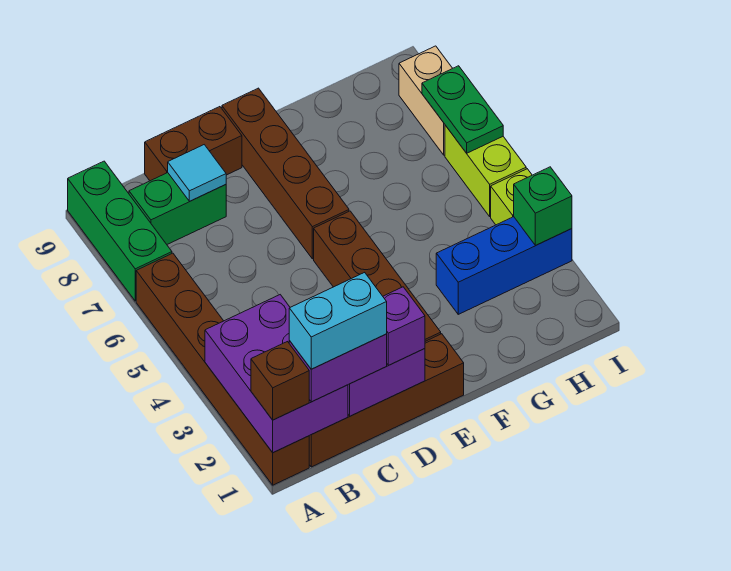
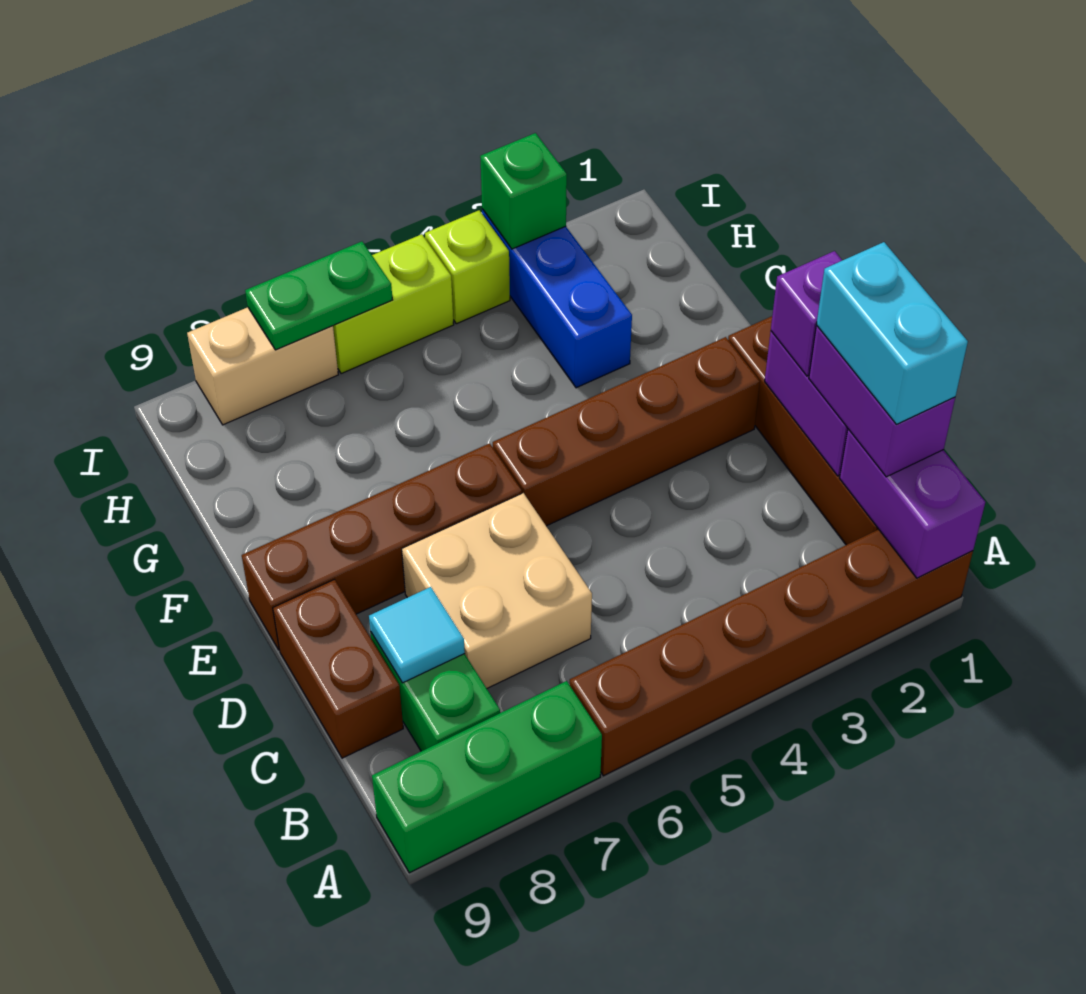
purple brick A1:B3 level 2 -> purple brick A1:B1 level 2
brown brick A1 level 3 -> none
none -> tan brick C6:D7 level 1

